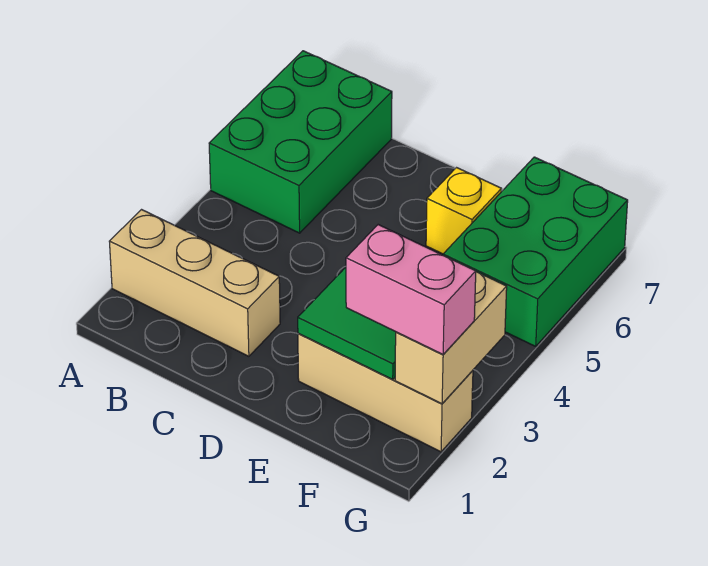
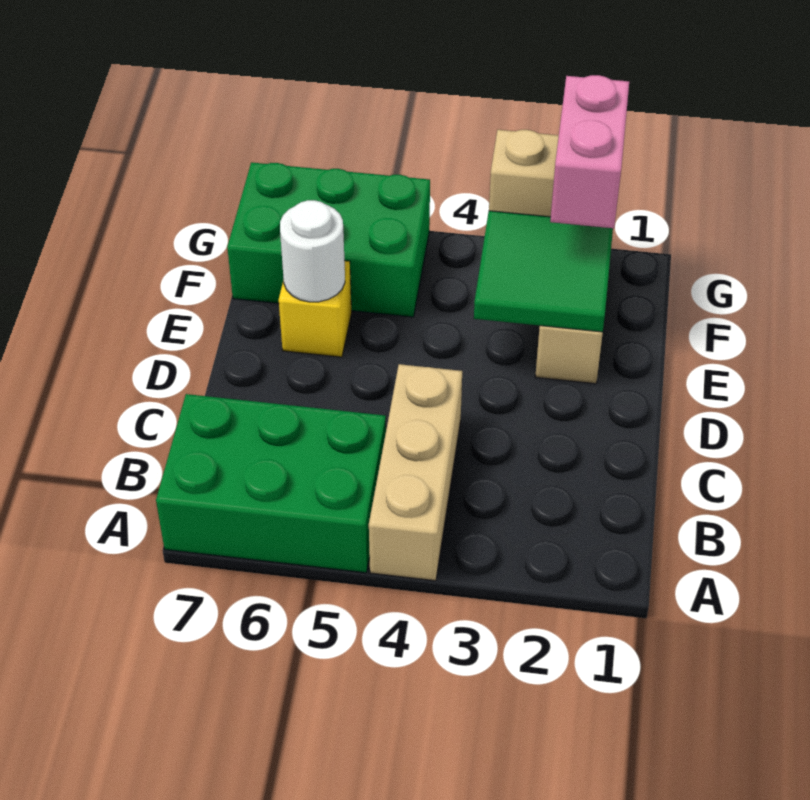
tan brick A2:C2 level 1 -> tan brick A4:C4 level 1
none -> white round brick E6 level 2

